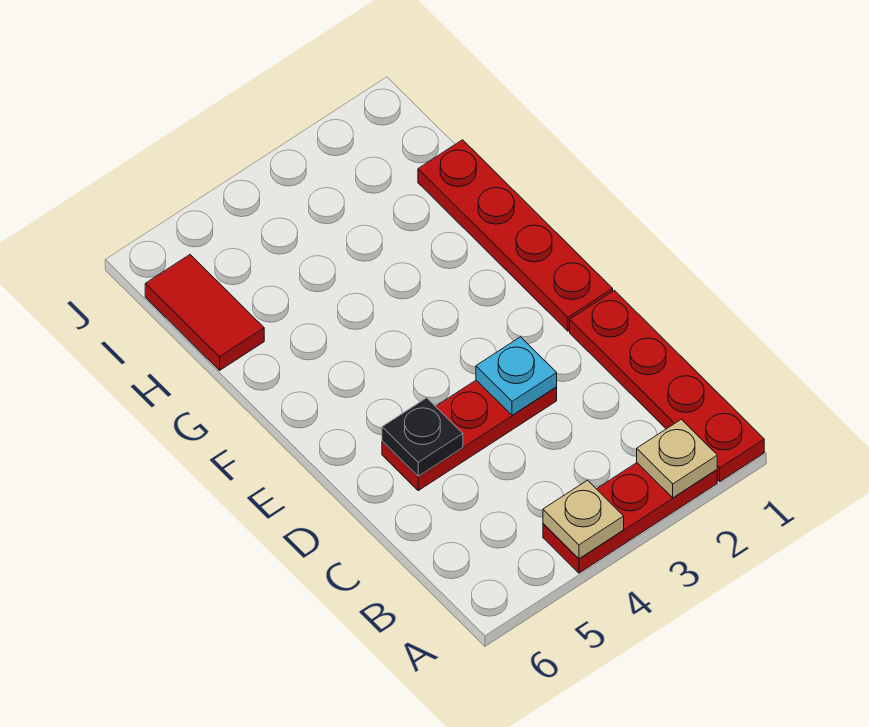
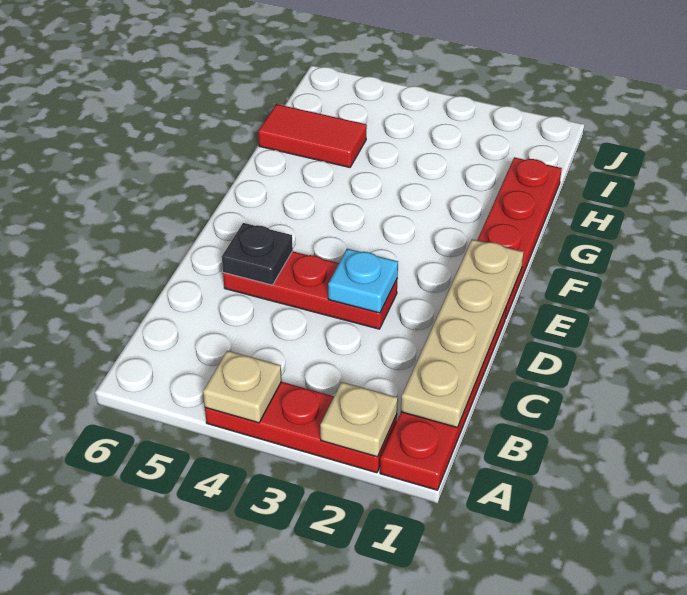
none -> tan plate B1:E1 level 2
red tile H6:I6 level 1 -> red tile H5:H6 level 1

